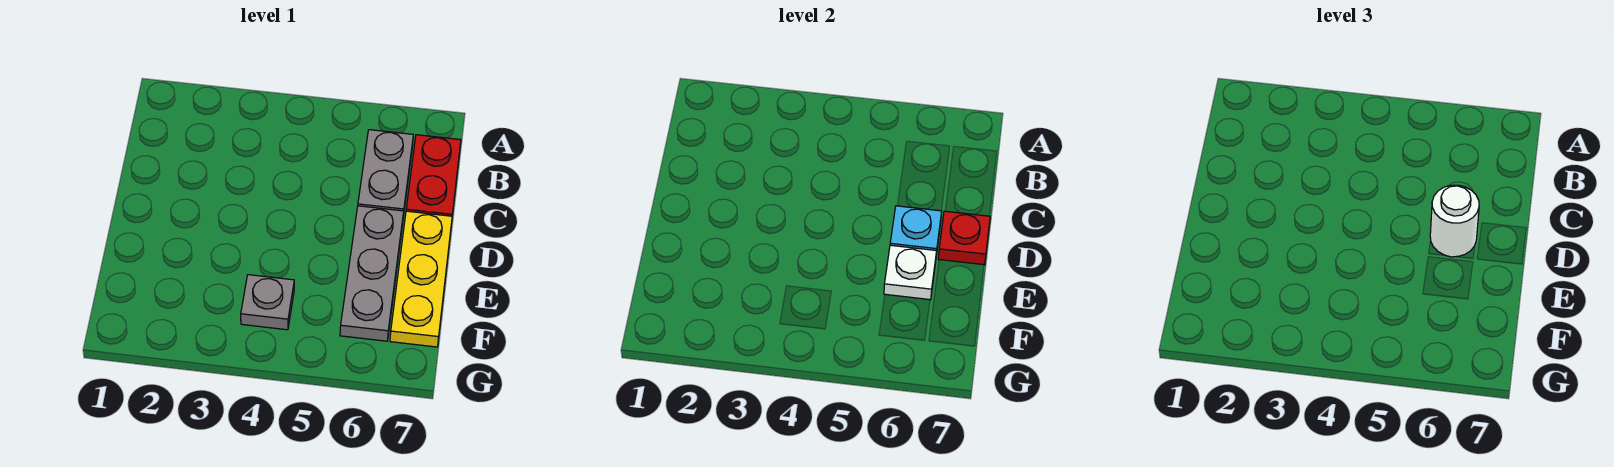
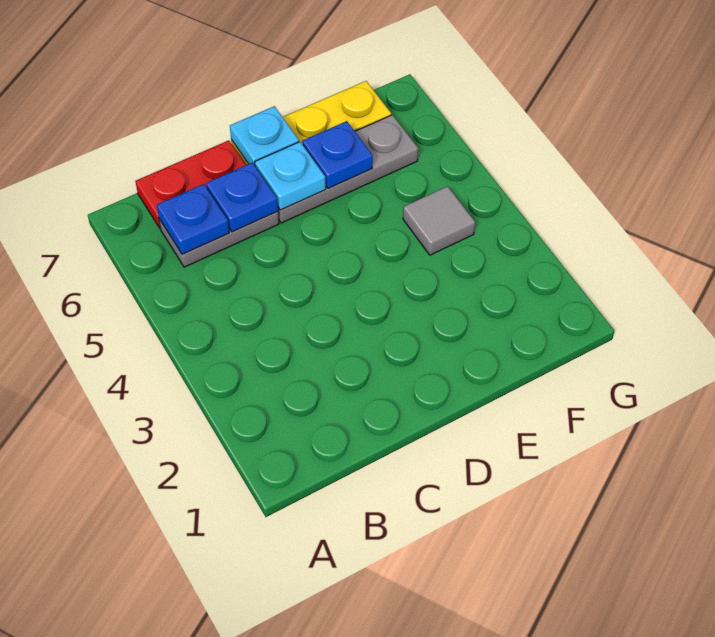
none -> blue plate B6 level 2
none -> blue plate C6 level 2
white round brick D6 level 3 -> none
red plate D7 level 2 -> cyan plate D7 level 2
white plate E6 level 2 -> blue plate E6 level 2
grey plate F4 level 1 -> grey tile F4 level 1

